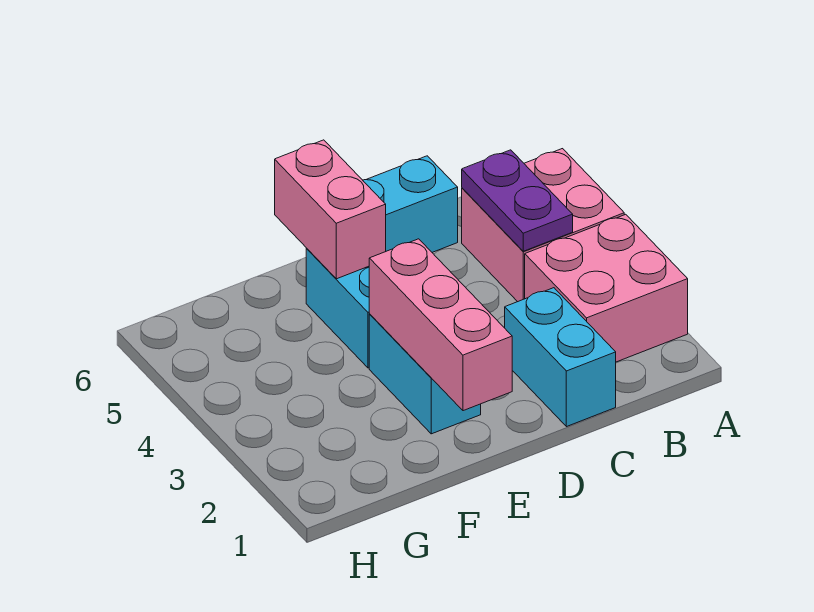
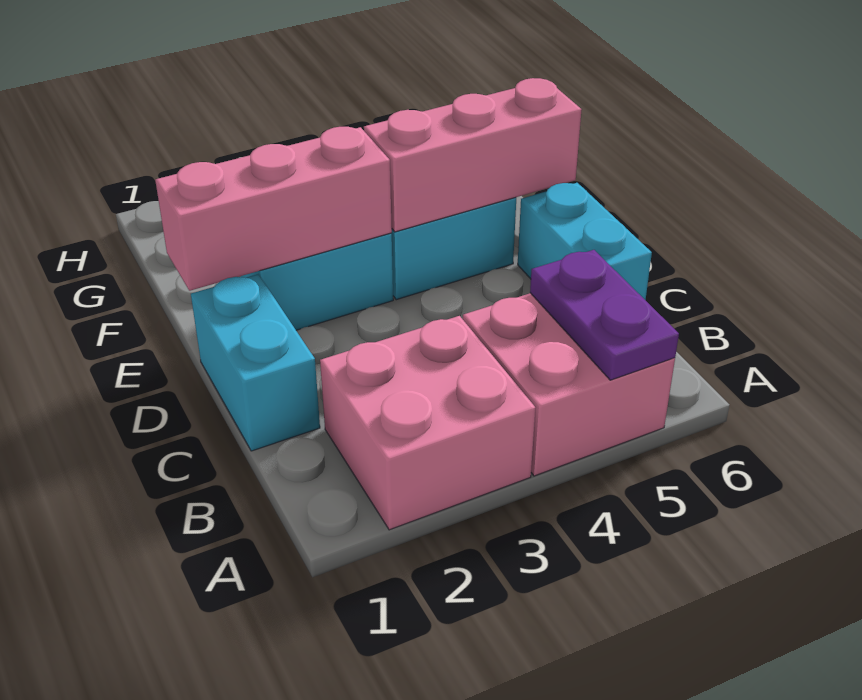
purple plate B4:B5 level 2 -> purple plate A5:B5 level 2
cyan brick C1:C2 level 1 -> cyan brick C1:D1 level 1
pink brick E5:E6 level 2 -> pink brick E4:E6 level 2

